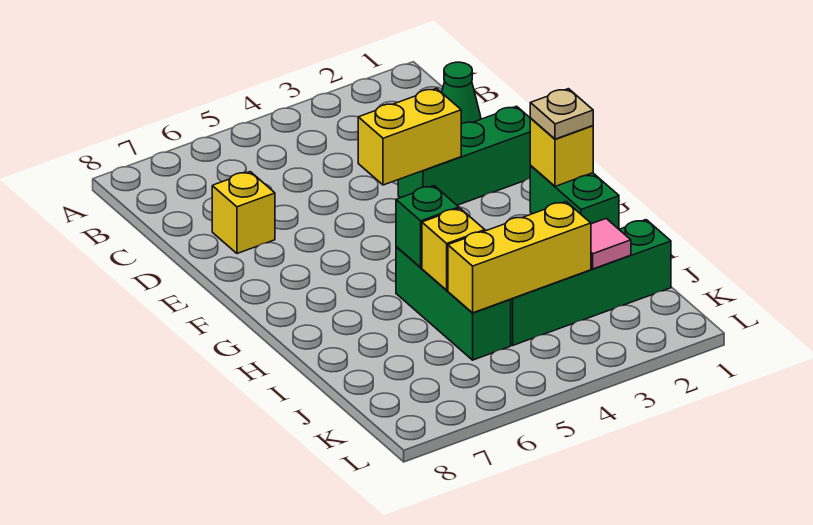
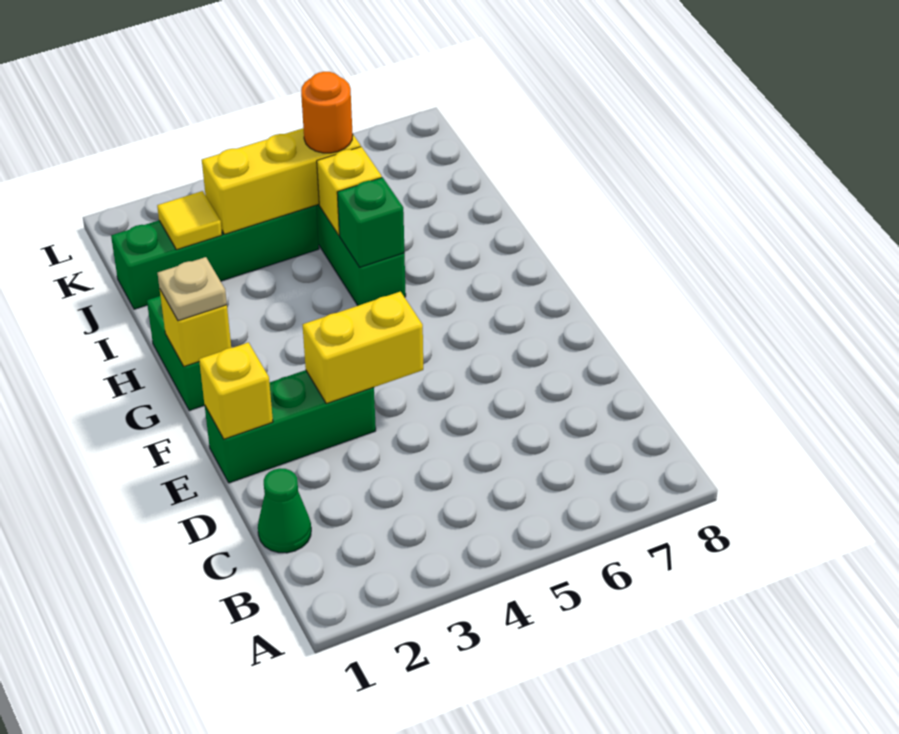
yellow brick D7 level 1 -> yellow brick E1 level 2
pink tile J2 level 2 -> yellow tile J2 level 2
none -> orange round brick J5 level 3

